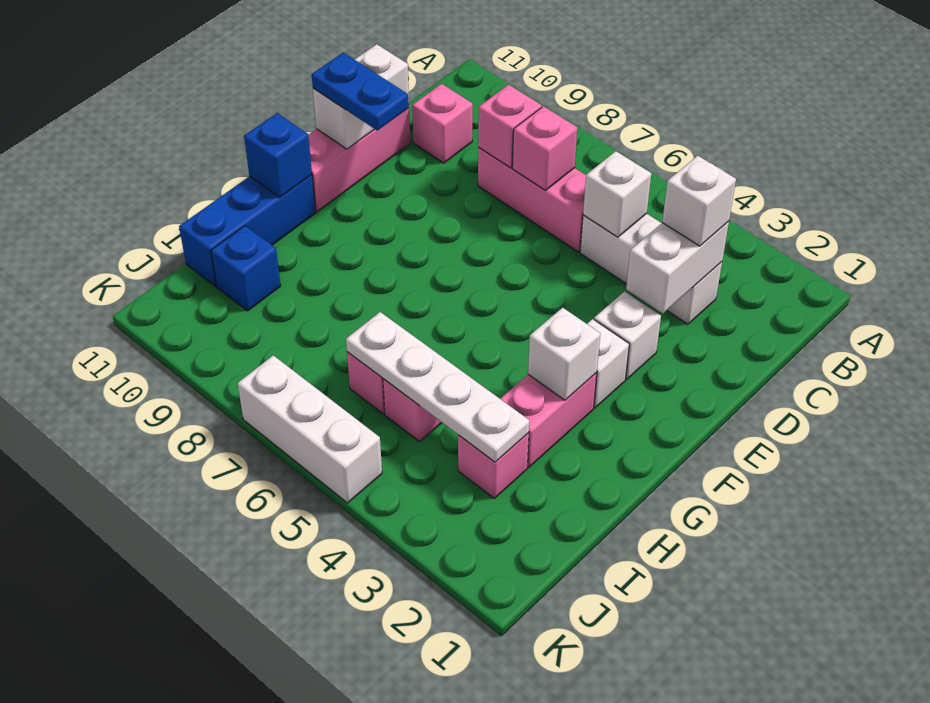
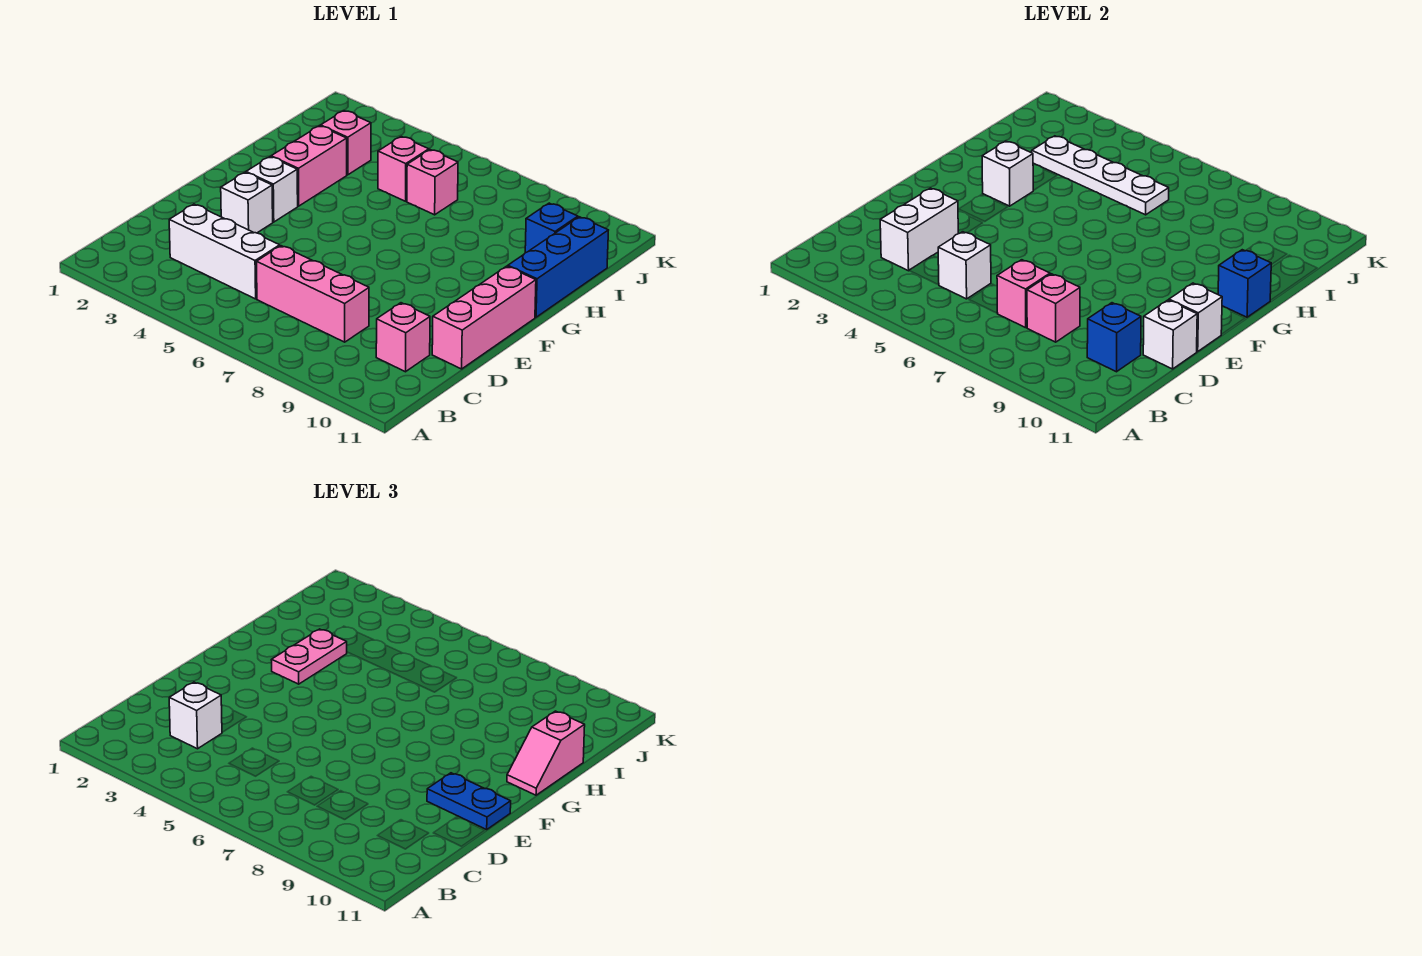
none -> blue brick C10 level 2
none -> pink plate G3:H3 level 3
none -> pink slope G11:H11 level 3 top H
white brick K5:K7 level 1 -> none

